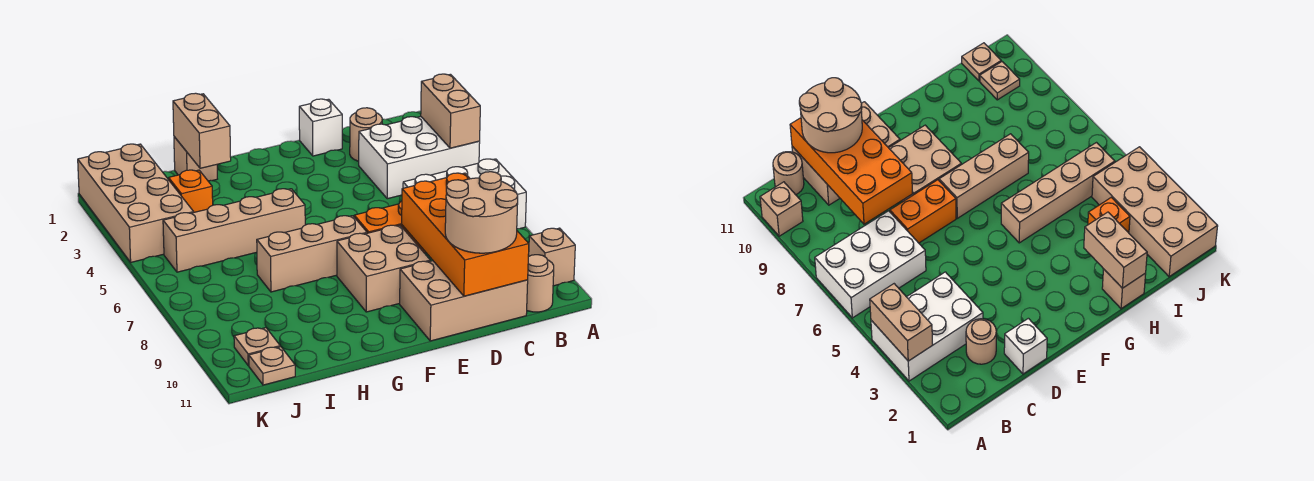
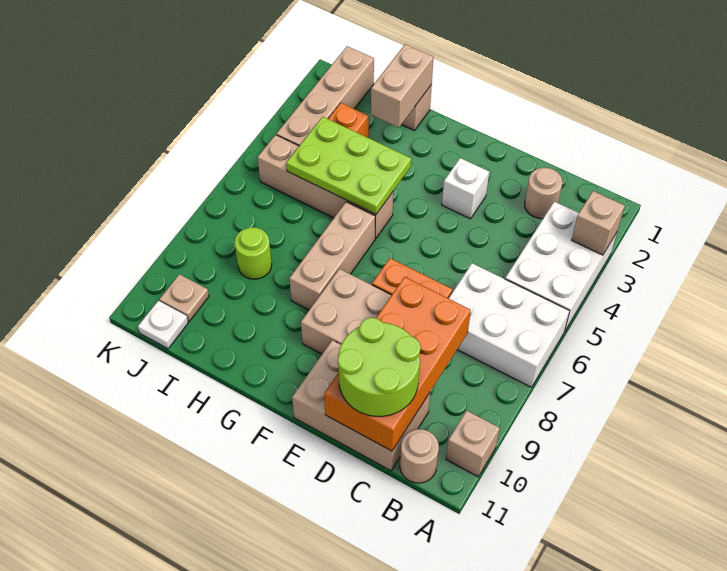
white brick A3:C4 level 1 -> white brick A3:B5 level 1
tan brick A3:A4 level 2 -> tan brick A3 level 2
tan round brick C10:D11 level 3 -> lime round brick C10:D11 level 3
white brick D1 level 1 -> white brick E3 level 1
tan brick F7:H7 level 1 -> tan brick G6:G8 level 1
none -> lime plate G4:I5 level 2
none -> lime round brick I8 level 1
tan brick J1:K4 level 1 -> tan brick J1:J4 level 1
tan plate J11 level 1 -> white plate J11 level 1

